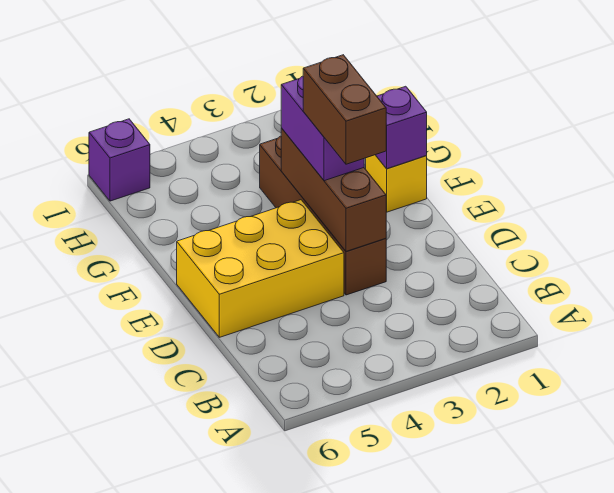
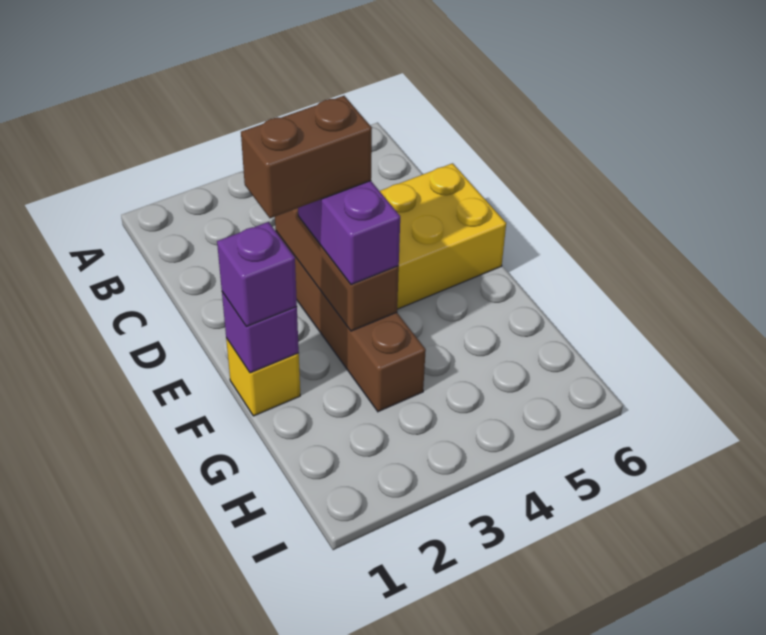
brown brick D3:E3 level 4 -> brown brick E2:E3 level 4
purple brick I6 level 1 -> purple brick F1 level 3

